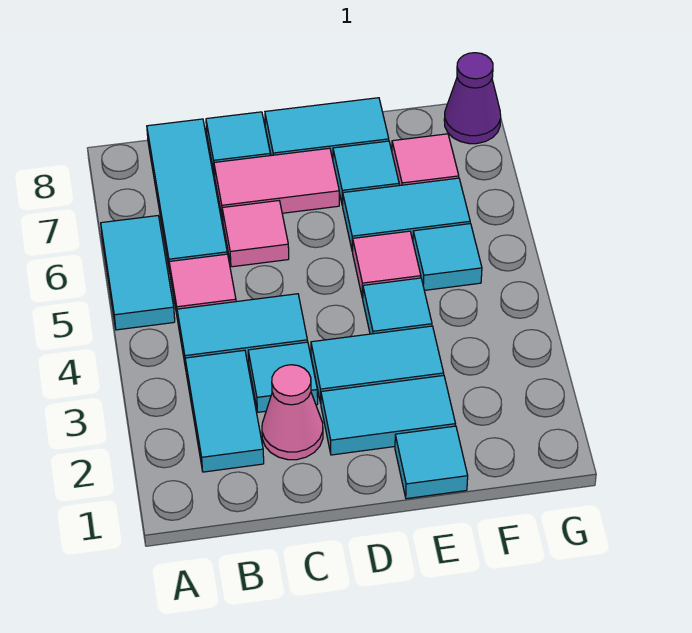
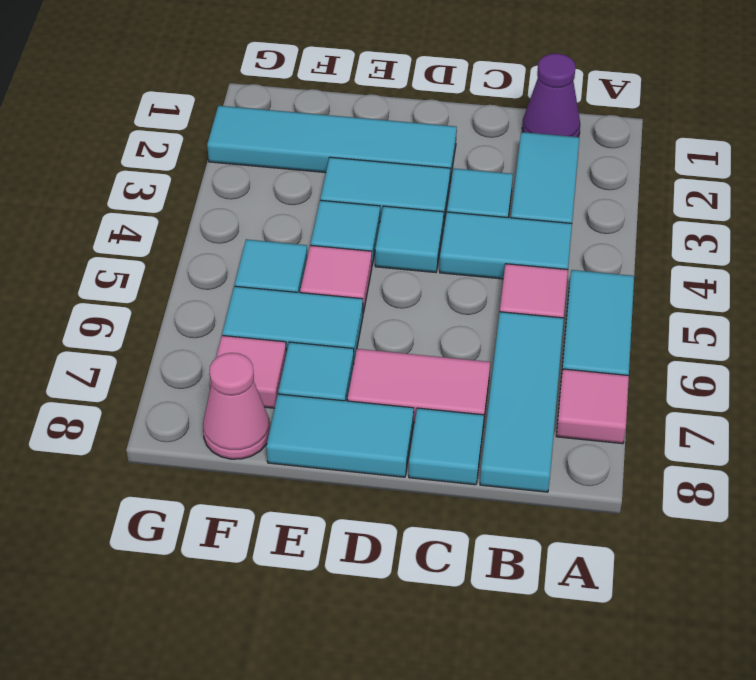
pink cone C2 level 1 -> pink cone F8 level 1
pink tile C6 level 1 -> pink tile A7 level 1
cyan tile D2:E2 level 1 -> cyan tile D2:G2 level 1
cyan tile E1 level 1 -> cyan tile D4 level 1
purple cone G8 level 1 -> purple cone B1 level 1

